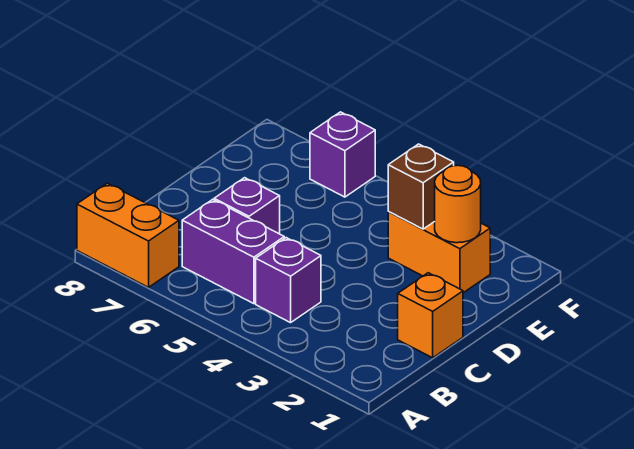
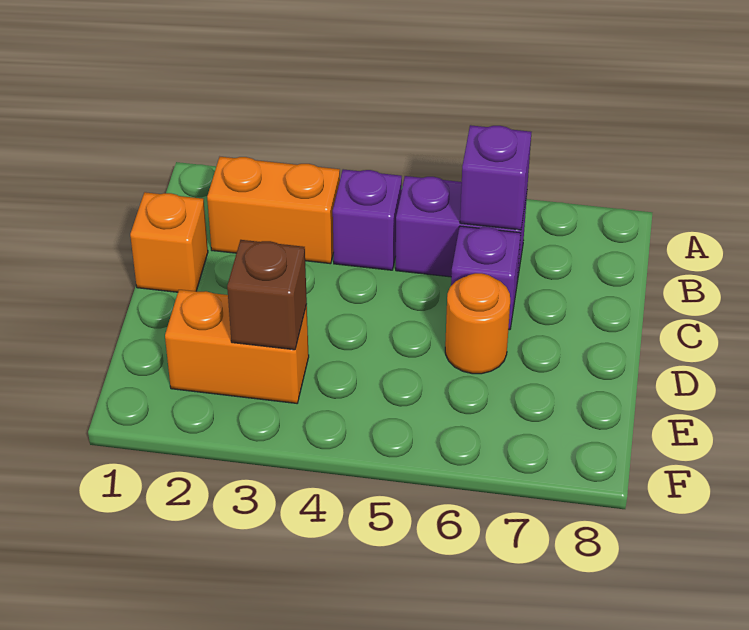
orange brick A7:A8 level 1 -> orange brick B2:B3 level 1
orange round brick E2 level 2 -> orange round brick D6 level 1
purple brick F6 level 1 -> purple brick B6 level 2

